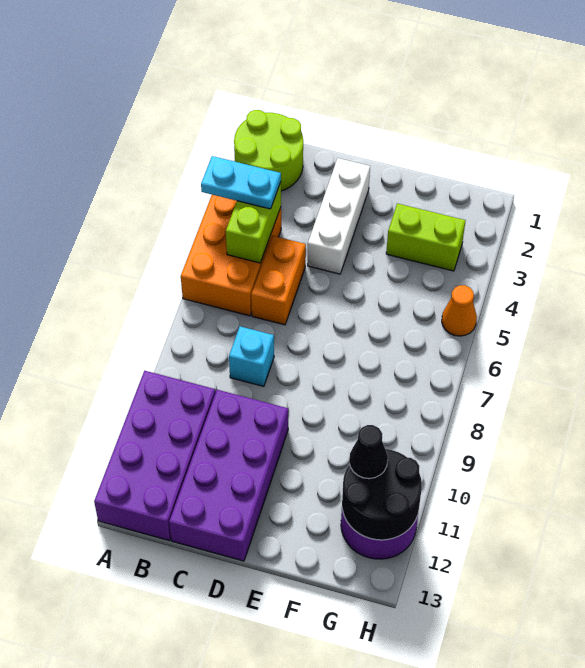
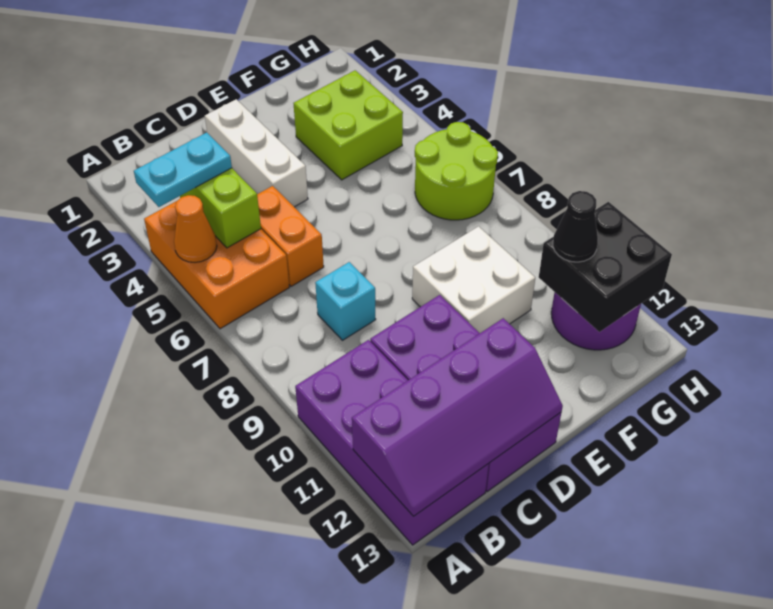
lime round brick A1:B2 level 1 -> lime round brick G6:H7 level 1
none -> purple slope A12:D13 level 2 top 12
none -> white brick E9:F10 level 1
lime brick F3:G3 level 1 -> lime brick F3:G4 level 1
black round brick G11:H12 level 2 -> black brick G11:H12 level 2
orange cone H5 level 1 -> orange cone A5 level 2

